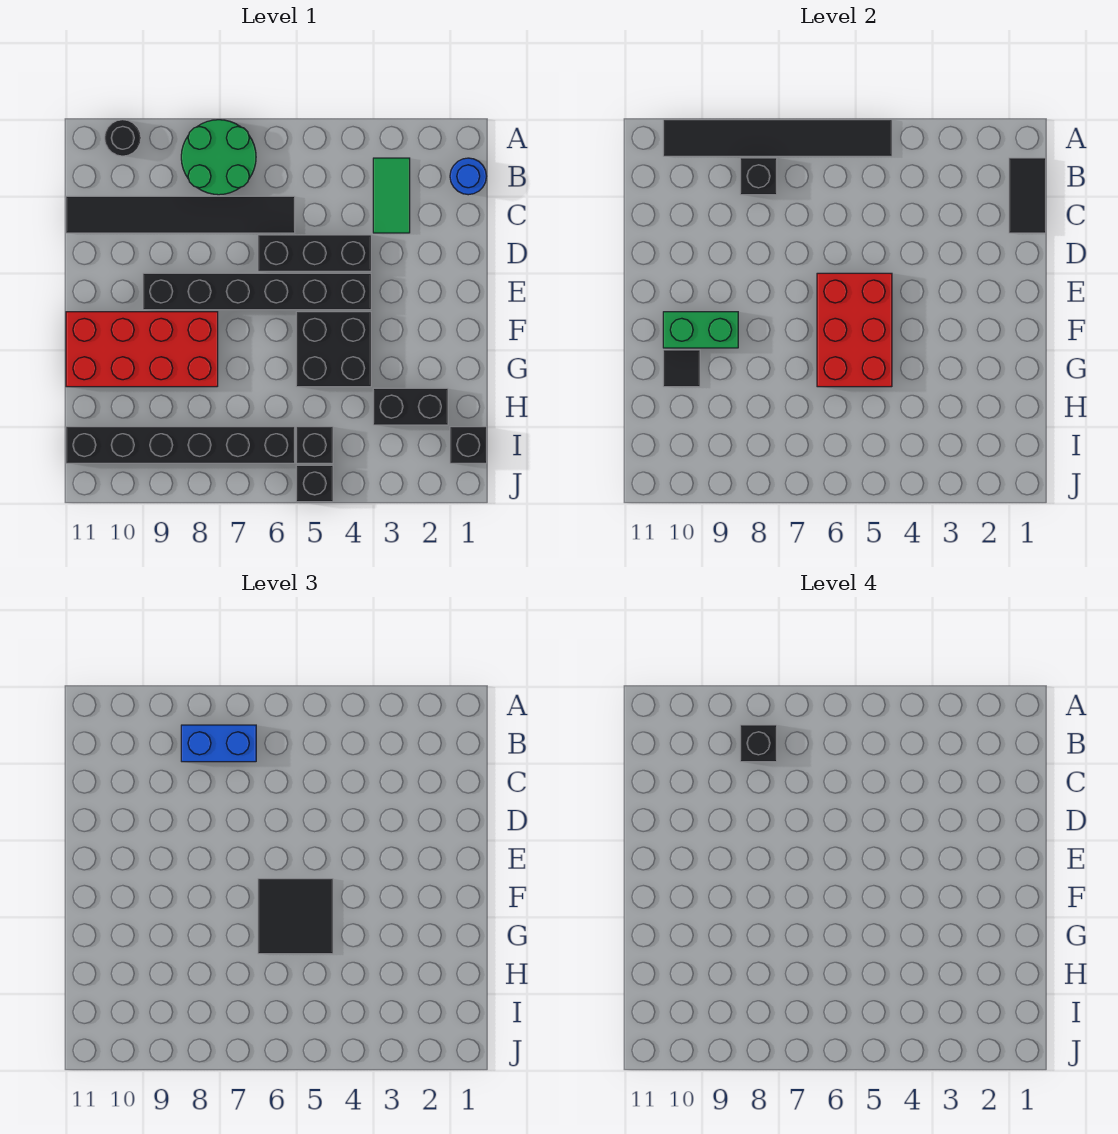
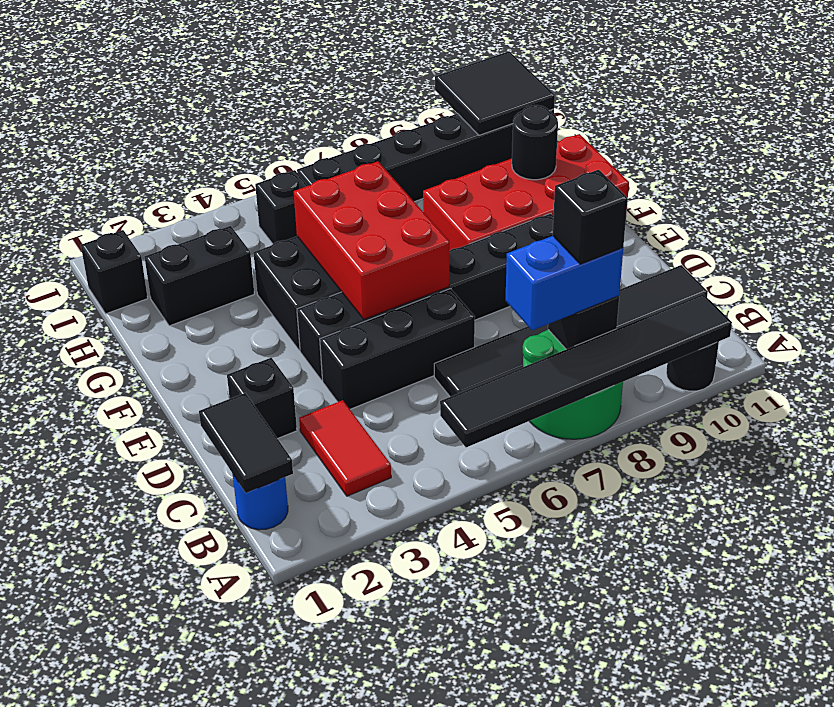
green tile B3:C3 level 1 -> red tile B3:C3 level 1
black tile F5:G6 level 3 -> black tile I10:J11 level 2
green brick F9:F10 level 2 -> none
black tile G10 level 2 -> black round brick G10 level 2
black brick J5 level 1 -> black brick D2 level 1

